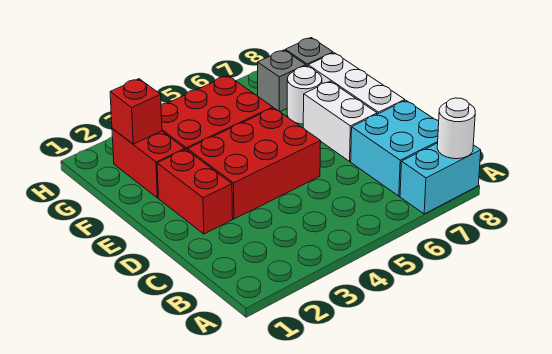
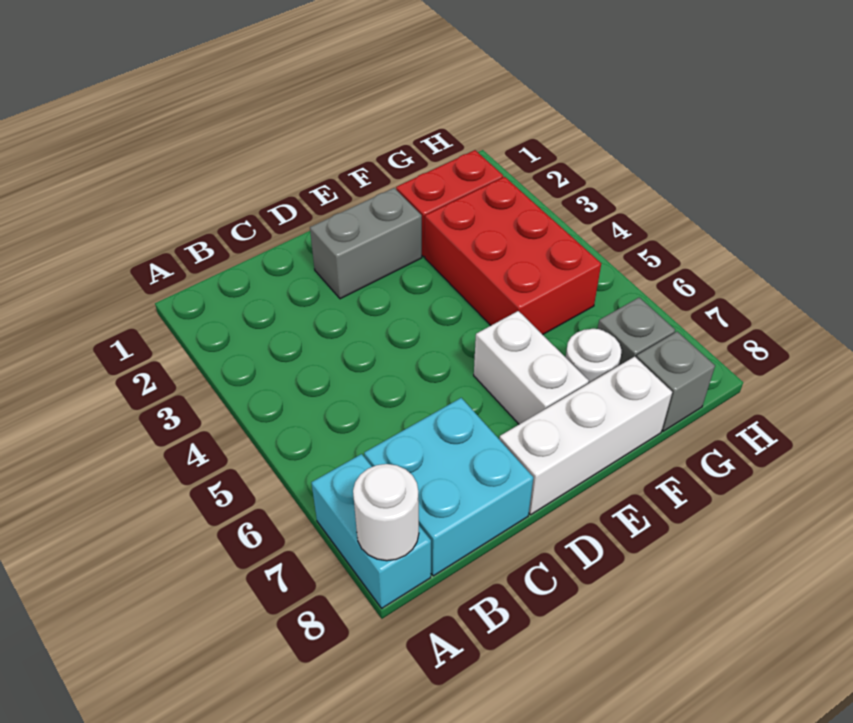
red brick D2:E2 level 1 -> grey brick D2:E2 level 1
red brick D3:E5 level 1 -> none
white brick D7:E7 level 1 -> white brick E6:E7 level 1
red brick G2 level 2 -> none

